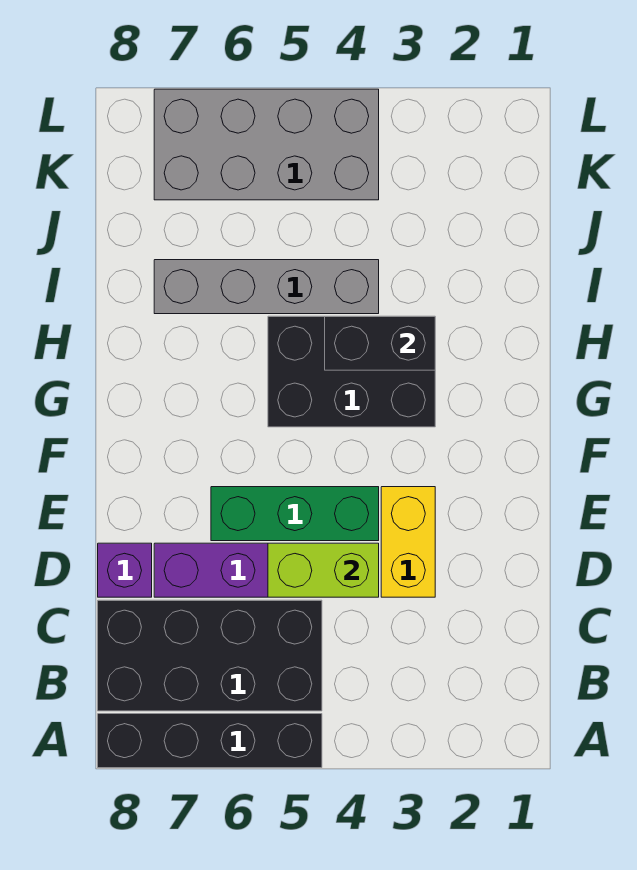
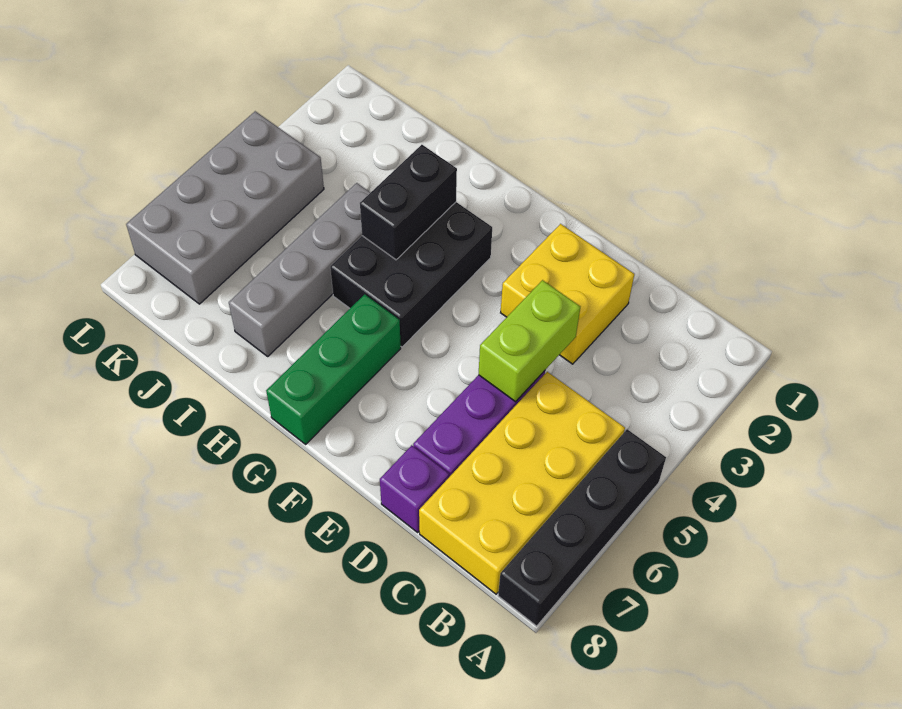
black brick B5:C8 level 1 -> yellow brick B5:C8 level 1
yellow brick D3:E3 level 1 -> yellow brick D2:E3 level 1
green brick E4:E6 level 1 -> green brick G6:G8 level 1

